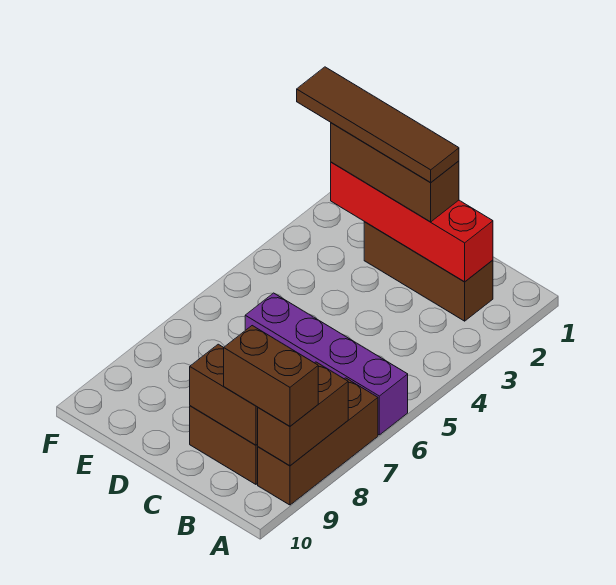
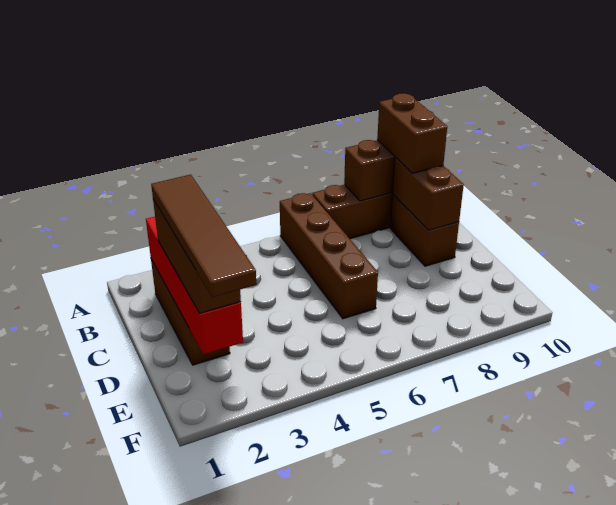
purple brick A6:D6 level 1 -> brown brick A6:D6 level 1

